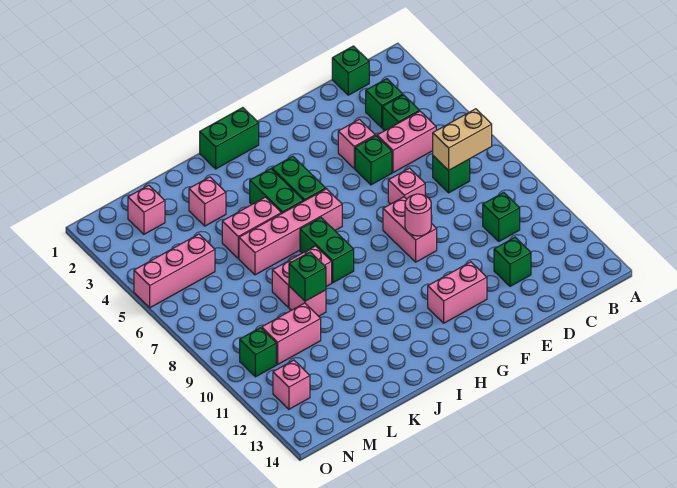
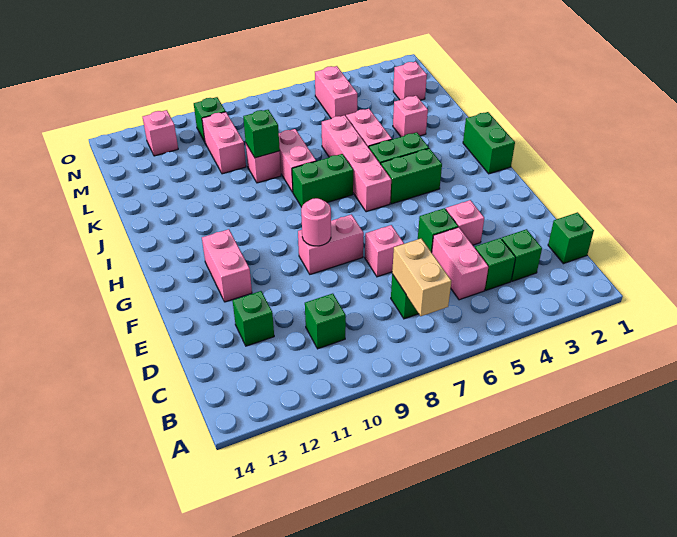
pink brick M5:O5 level 1 -> pink brick M5:N5 level 1

